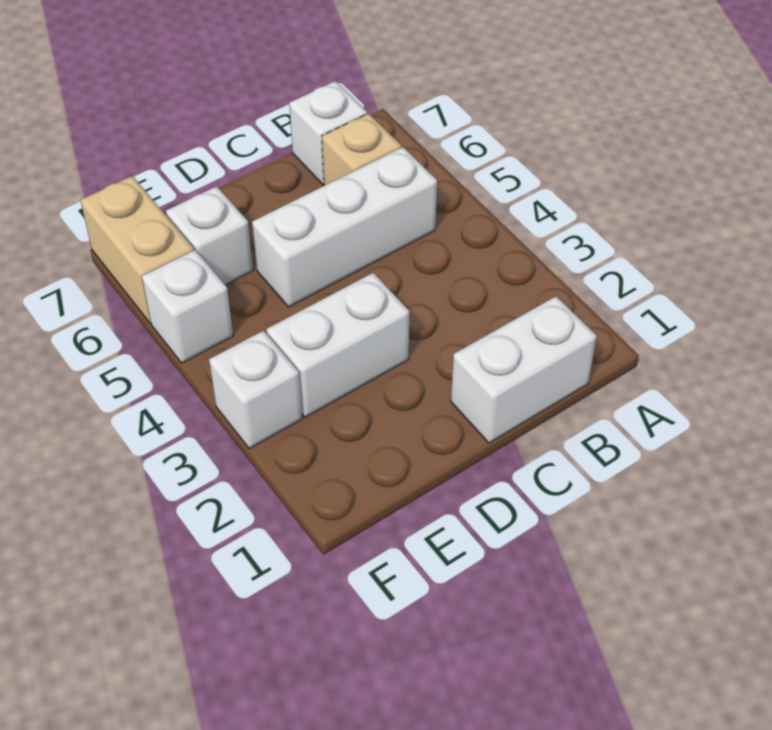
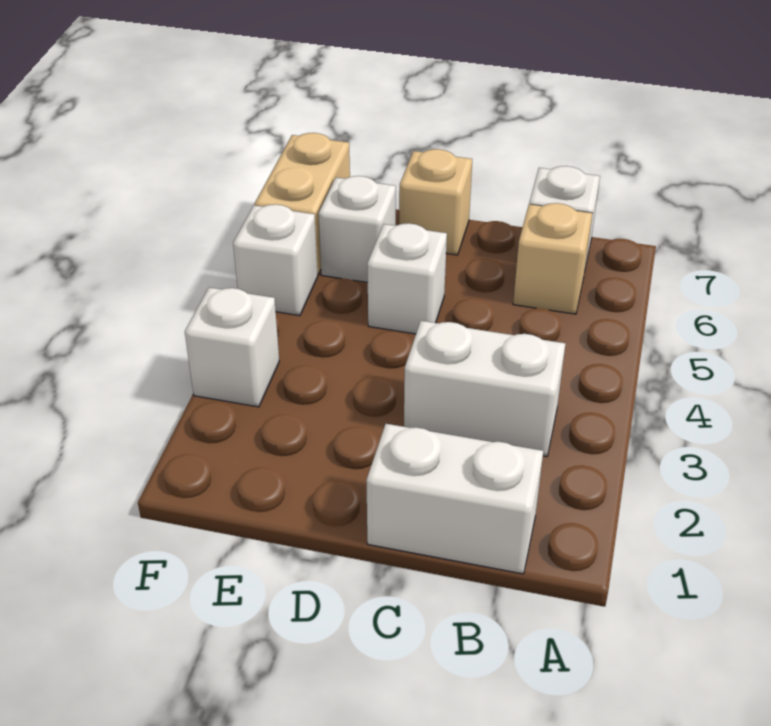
white brick B5:D5 level 1 -> white brick D5 level 1
white brick D3:E3 level 1 -> white brick B3:C3 level 1
none -> tan brick D7 level 1

